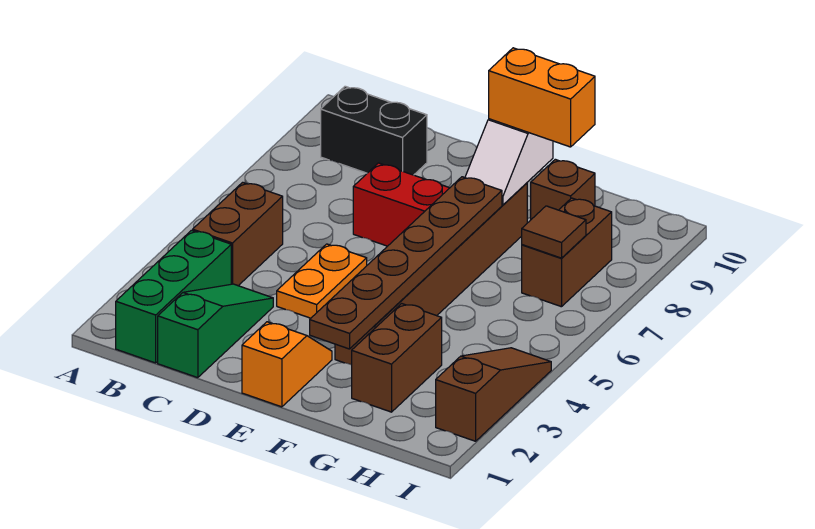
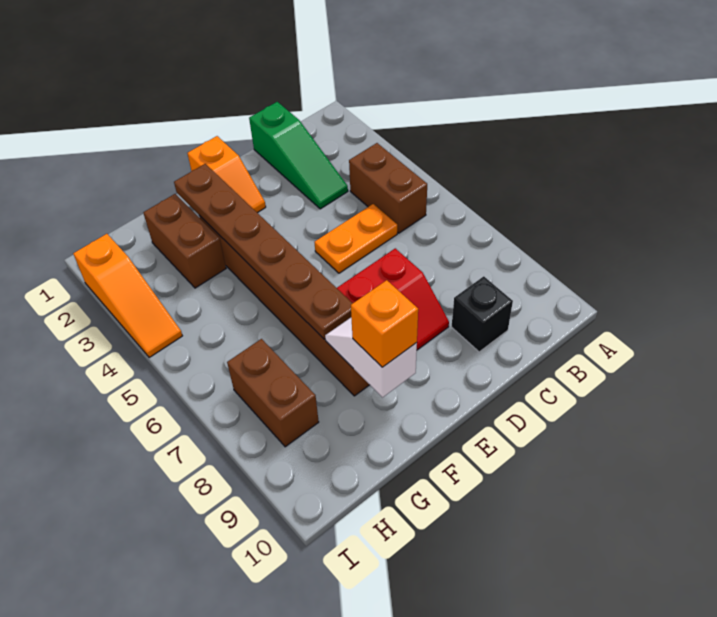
green brick B1:B3 level 1 -> none
black brick B9:C9 level 1 -> black brick C9 level 1
orange plate D4:D5 level 1 -> orange plate C5:D5 level 1
orange brick F9:G9 level 3 -> orange brick F9 level 3
brown brick G9 level 1 -> none
brown tile H7 level 2 -> none
brown slope I2:I4 level 1 top 2 -> orange slope I2:I4 level 1 top 2

